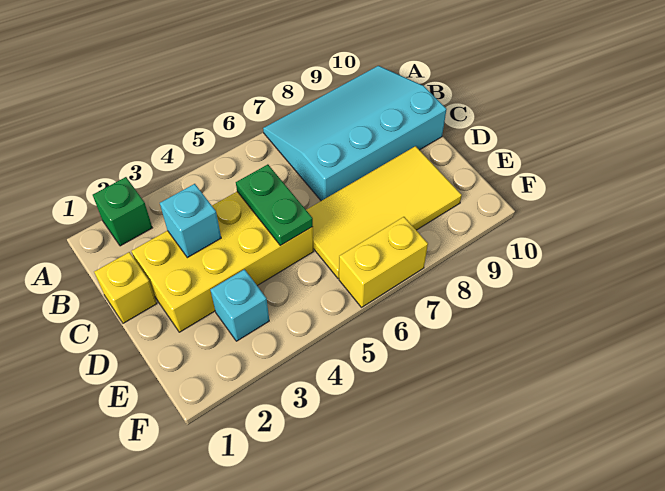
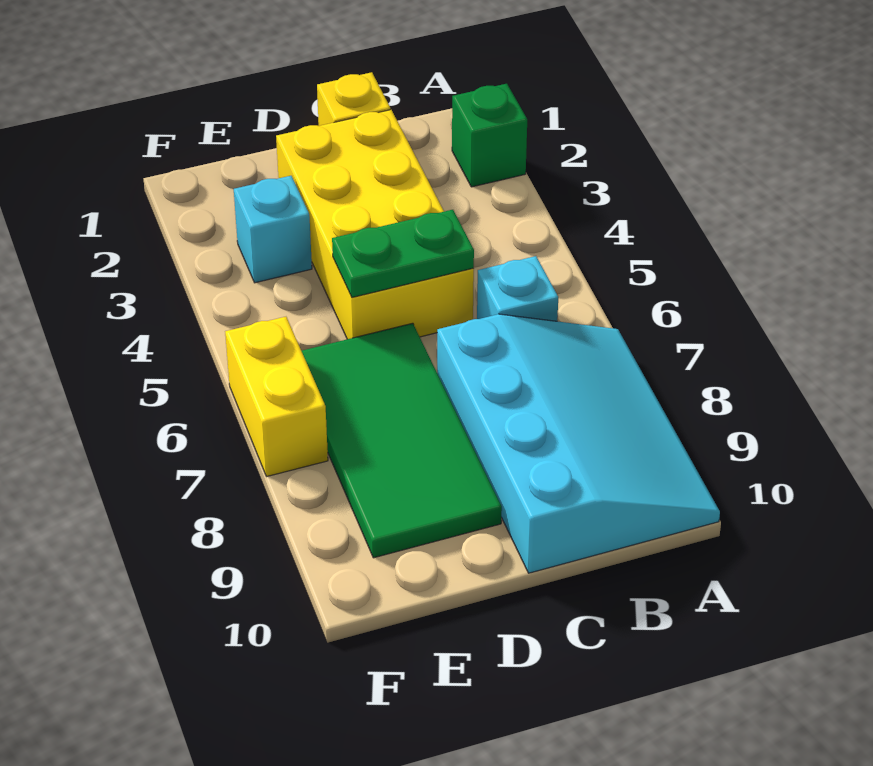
cyan brick C3 level 2 -> cyan brick B6 level 1
yellow tile D6:E9 level 1 -> green tile D6:E9 level 1

